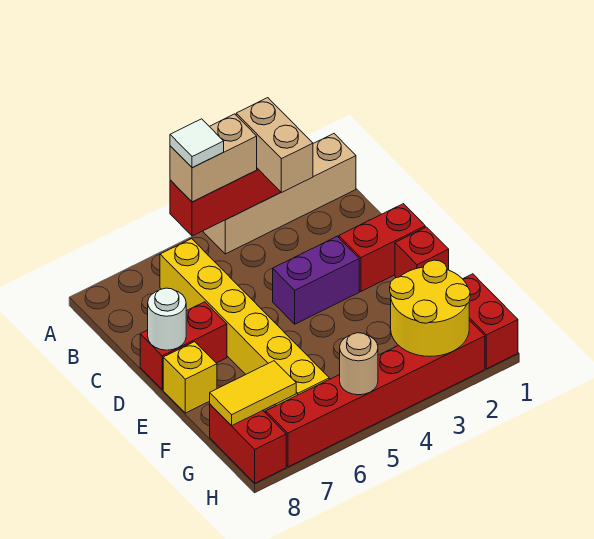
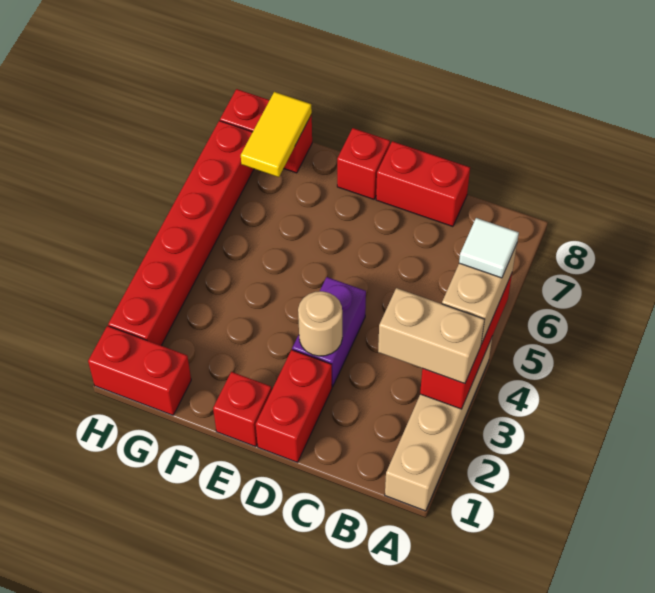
yellow brick B6:G6 level 1 -> none
red brick D7:D8 level 1 -> red brick C8:D8 level 1
white round brick D8 level 2 -> none
yellow brick E8 level 1 -> red brick E8 level 1
yellow round brick G2:H3 level 2 -> none
tan round brick H5 level 2 -> tan round brick D3 level 2

